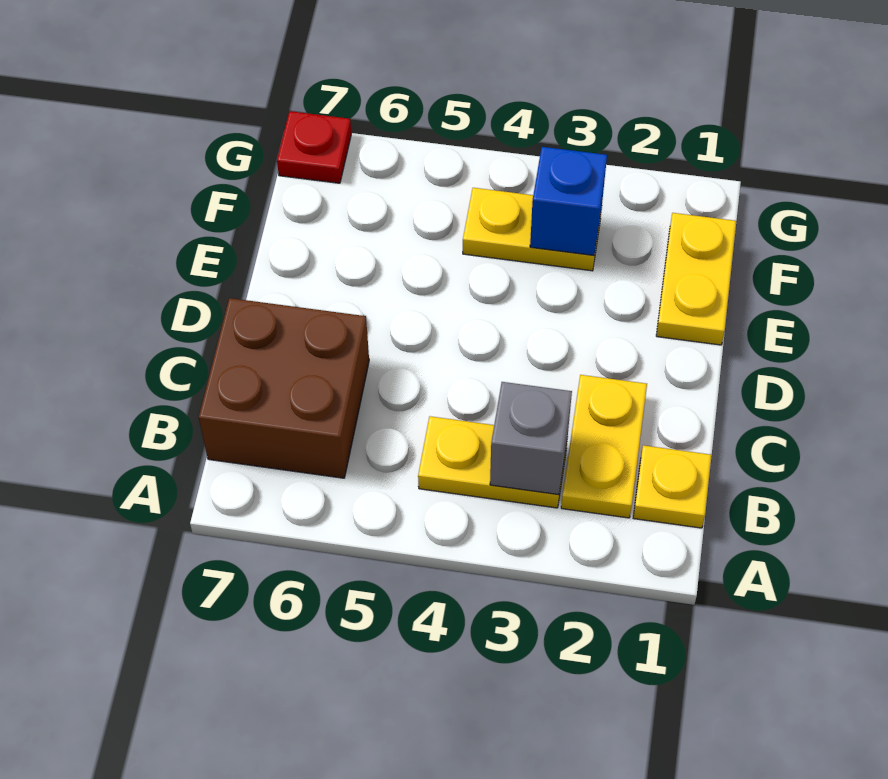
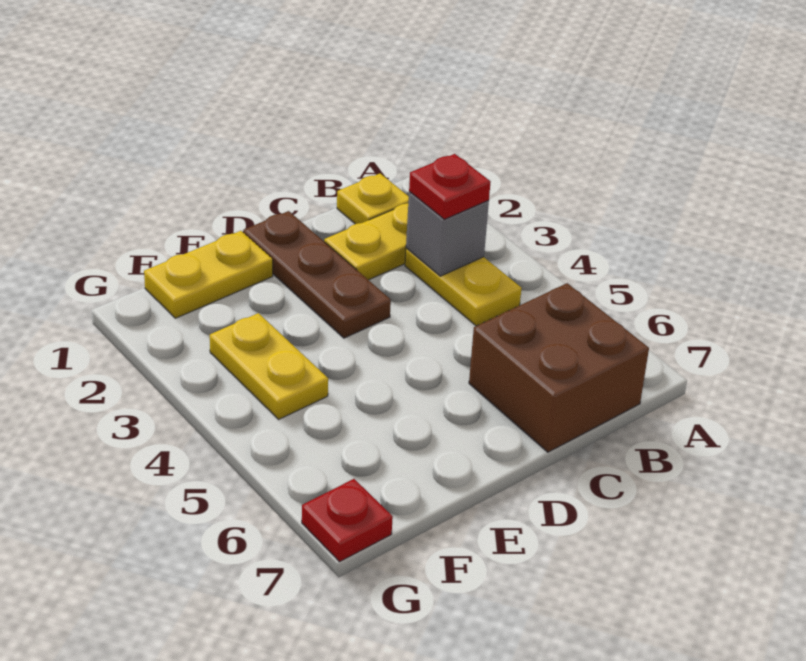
none -> red plate B3 level 3
none -> brown plate D1:D3 level 1
blue brick F3 level 2 -> none

